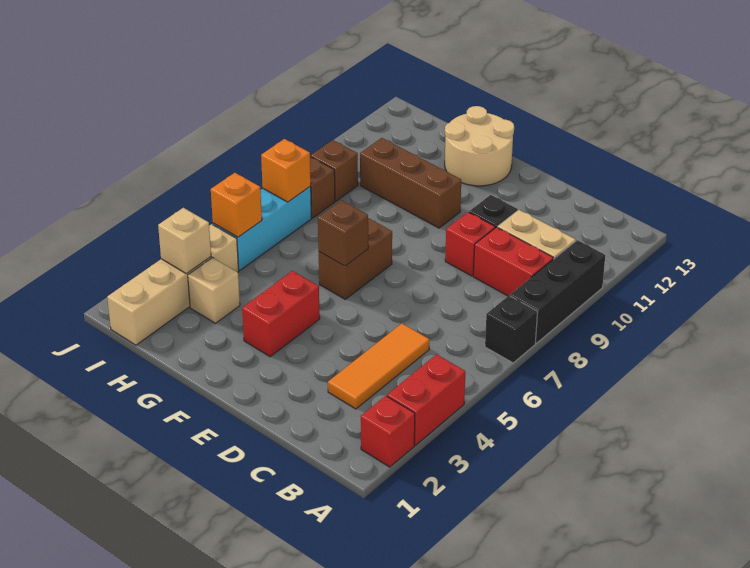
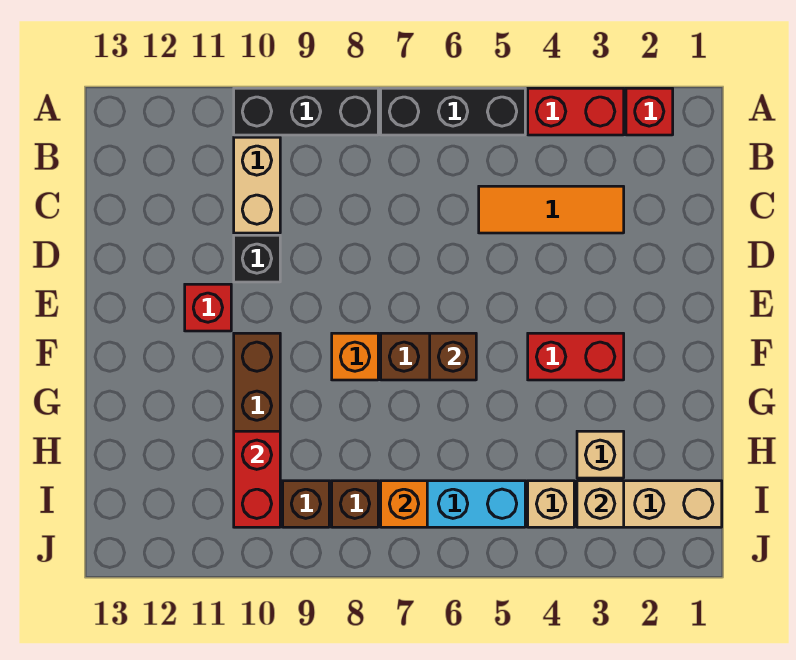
black brick A7 level 1 -> black brick A5:A7 level 1
red brick B9:C9 level 1 -> red brick H10:I10 level 2
red brick D9 level 1 -> red brick E11 level 1
tan round brick F12:G13 level 1 -> none
orange brick I5 level 2 -> orange brick F8 level 1

